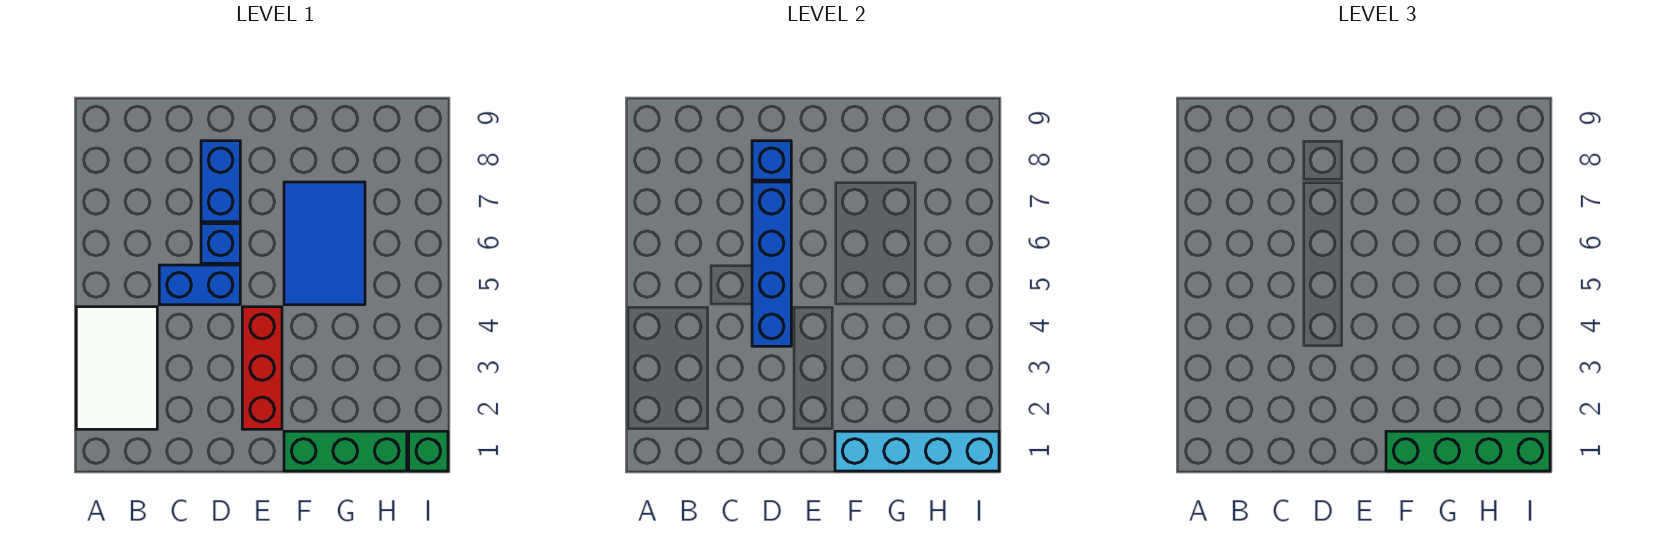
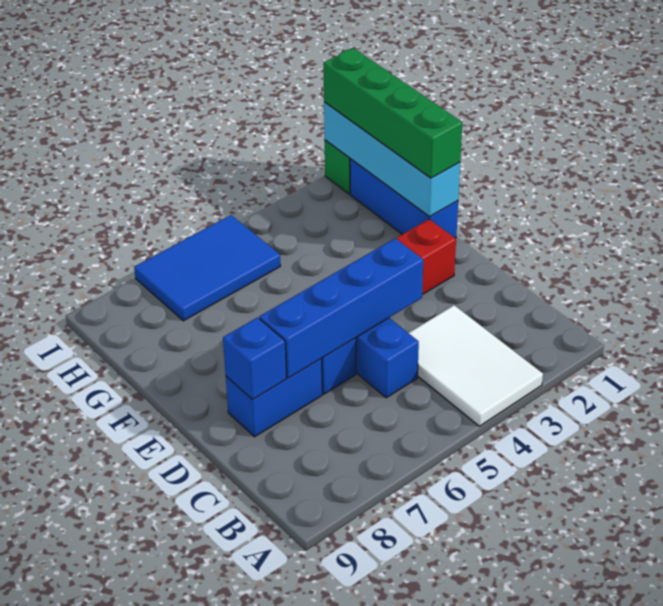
white tile A2:B4 level 1 -> white tile A3:C4 level 1
green brick F1:H1 level 1 -> blue brick F1:H1 level 1
blue tile F5:G7 level 1 -> blue tile H5:I7 level 1

